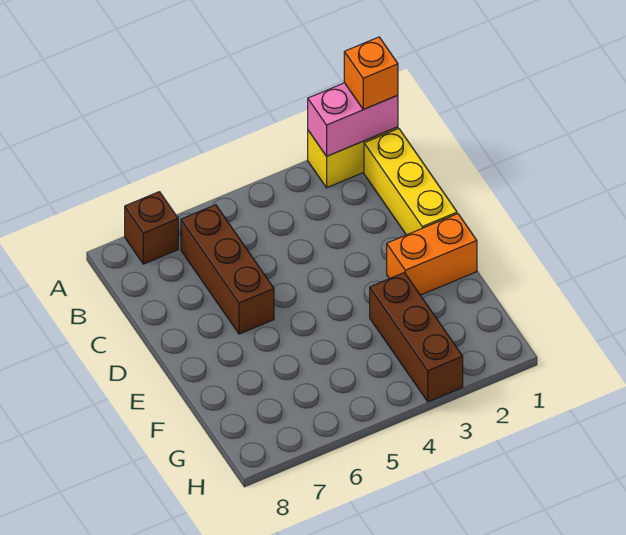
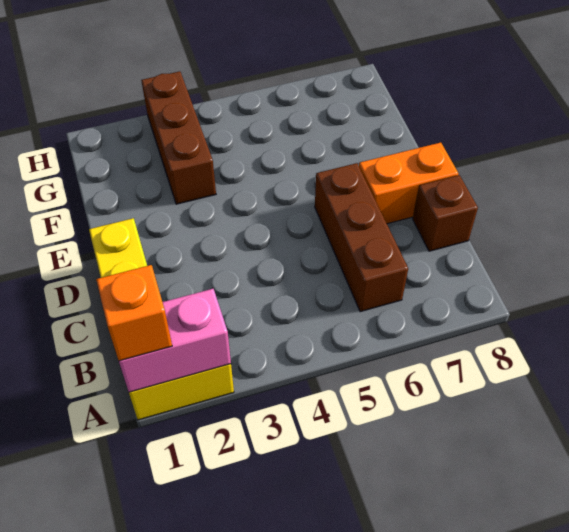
brown brick A7 level 1 -> brown brick C8 level 1
orange brick E1:E2 level 1 -> orange brick D7:D8 level 1

